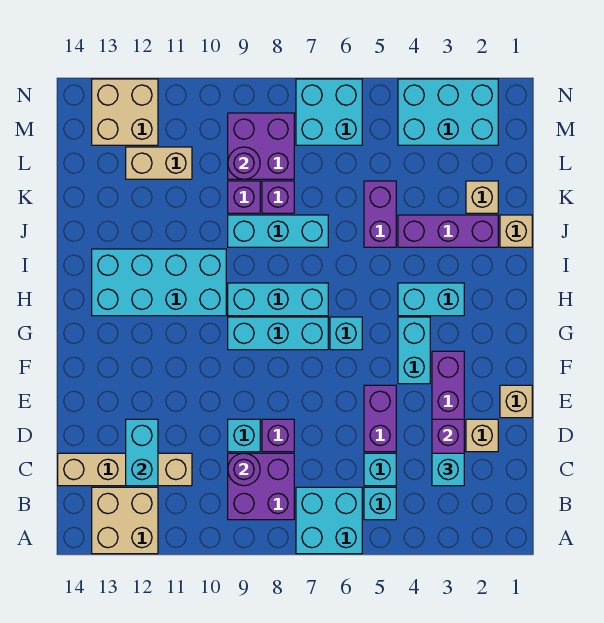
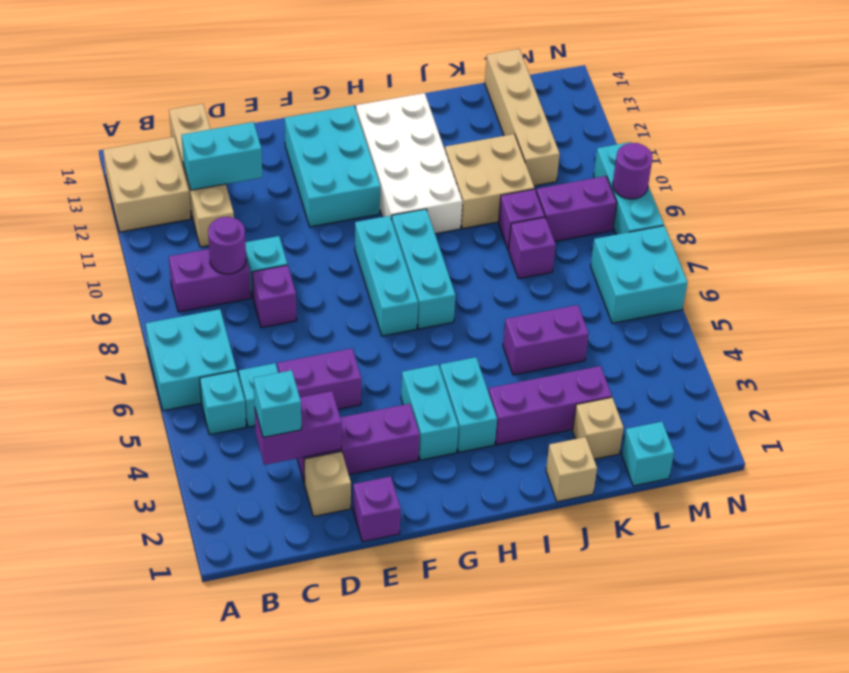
purple brick B8:C9 level 1 -> purple brick B9:C9 level 1
tan brick E1 level 1 -> purple brick E1 level 1
cyan brick F4:G4 level 1 -> cyan brick G3:G4 level 1
cyan brick G6 level 1 -> cyan brick L1 level 1
cyan brick H10:I13 level 1 -> white brick H10:I13 level 1
purple brick J2:J4 level 1 -> purple brick I3:K3 level 1
cyan brick J7:J9 level 1 -> cyan brick N8:N10 level 1
purple brick L8:M9 level 1 -> purple brick L9:M9 level 1
purple round brick L9 level 2 -> purple round brick N9 level 2
tan brick L11:L12 level 1 -> tan brick L11:L14 level 1
cyan brick M2:N4 level 1 -> cyan brick F11:G13 level 1
tan brick M12:N13 level 1 -> tan brick J10:K11 level 1

